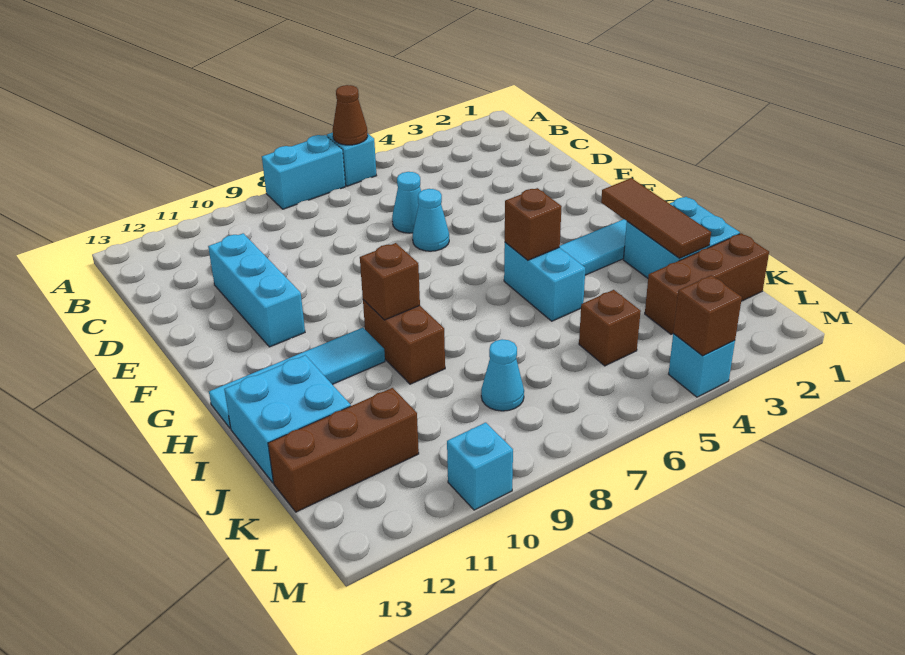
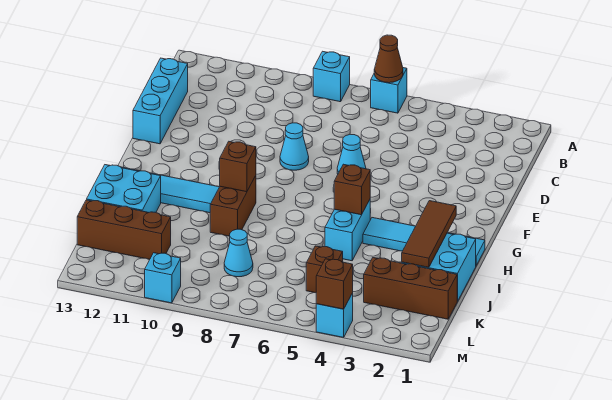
cyan brick A7:A8 level 1 -> cyan brick A8 level 1
cyan cone D6 level 1 -> cyan cone E8 level 1
cyan brick D11:F11 level 1 -> cyan brick C13:E13 level 1

